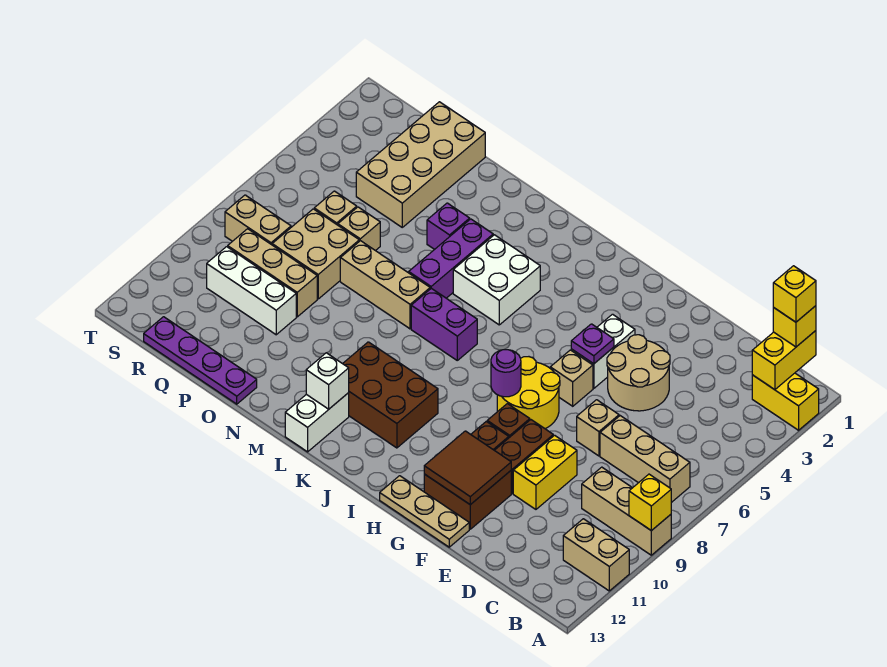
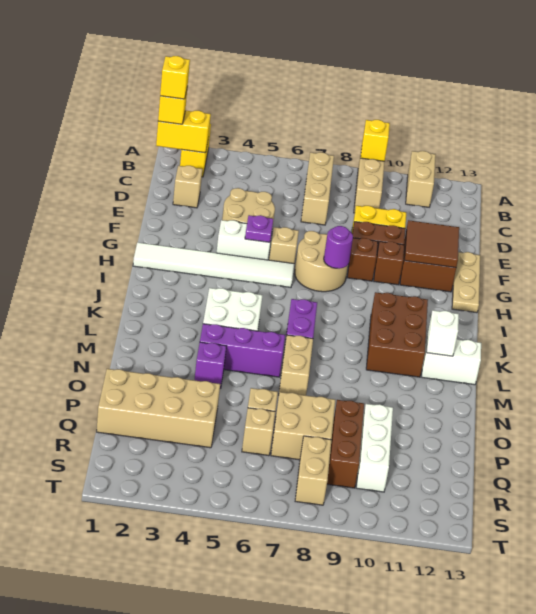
tan brick E7 level 1 -> tan brick D2 level 1
yellow round brick G7:H8 level 1 -> tan round brick G7:H8 level 1
none -> white tile H1:H6 level 1
tan brick M7:O7 level 1 -> tan brick M7:N7 level 1
purple plate O13:R13 level 1 -> none
tan brick P9:R9 level 1 -> brown brick P9:R9 level 1

